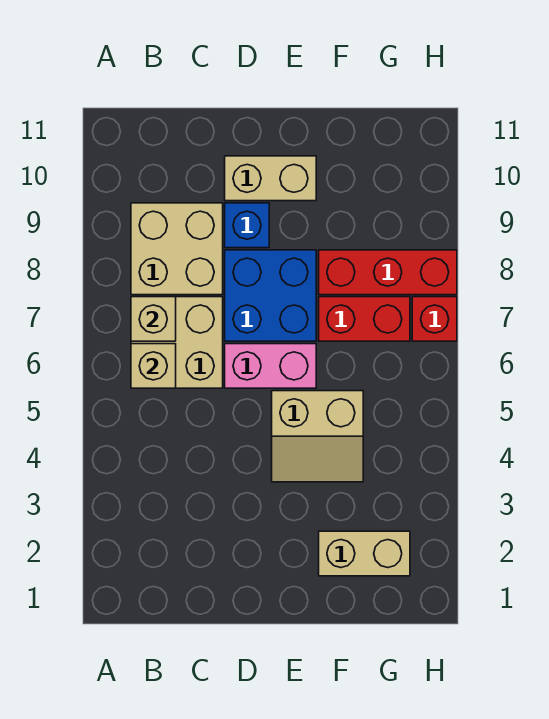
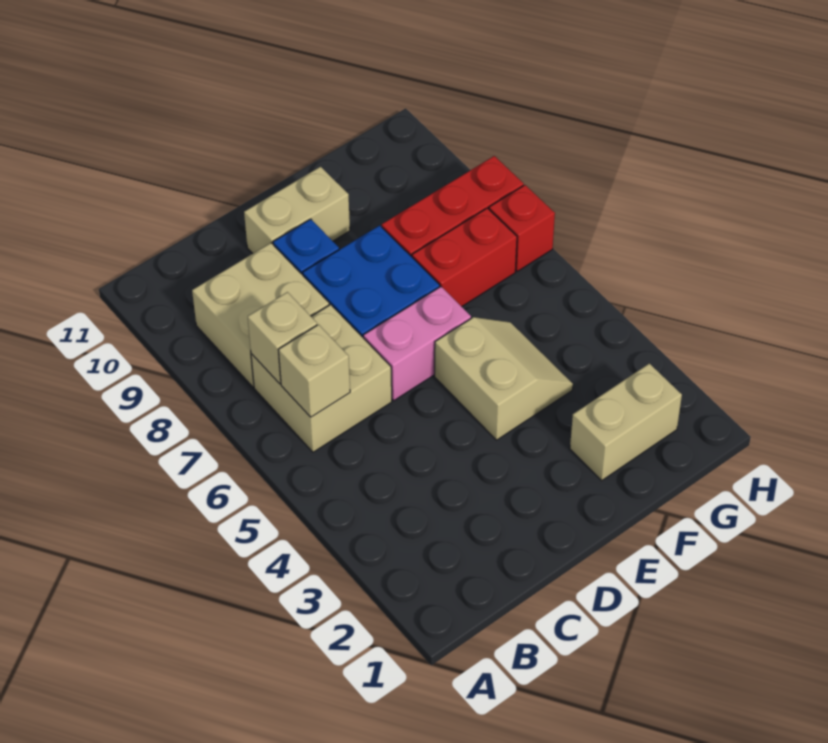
tan slope E4:F5 level 1 top 5 -> tan slope E4:F5 level 1 top E

